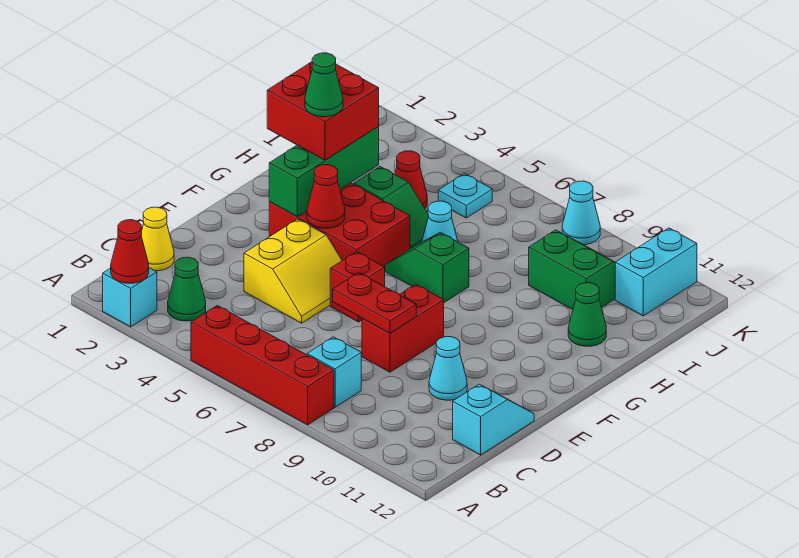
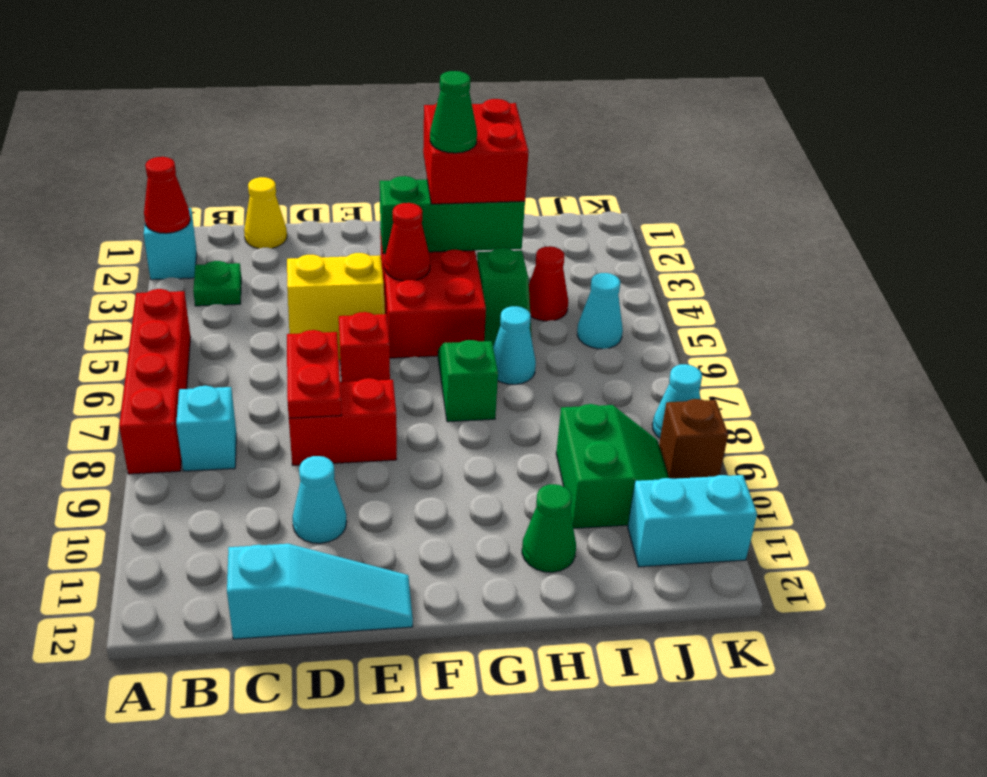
green cone B3 level 1 -> green plate B3 level 1
cyan slope C12:D12 level 1 top C -> cyan slope C12:E12 level 1 top C
cyan plate J5 level 1 -> cyan cone J5 level 1
none -> brown brick K9 level 1

